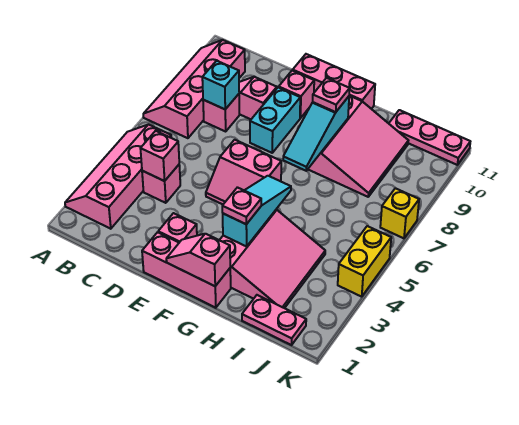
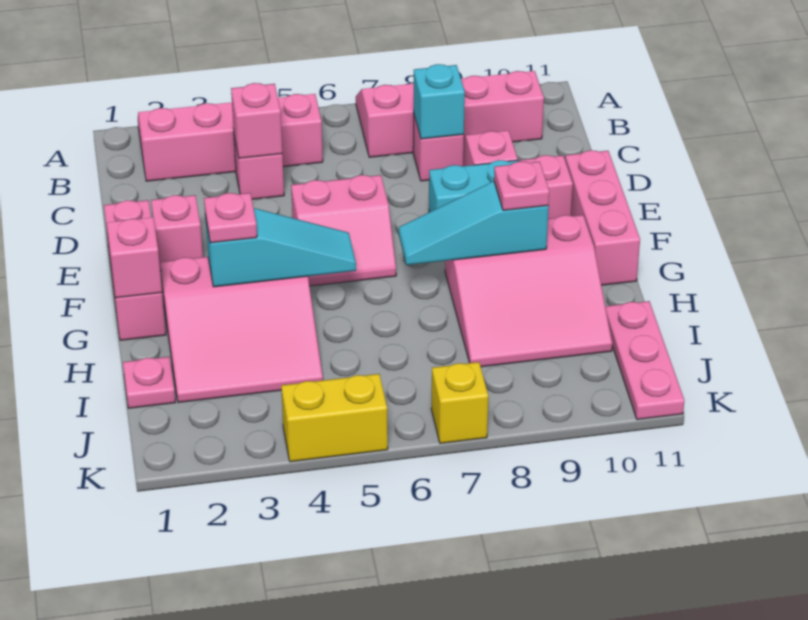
pink slope E5:F6 level 1 top 6 -> pink slope E5:F6 level 1 top E
pink plate I1:J1 level 1 -> pink plate I1 level 1

